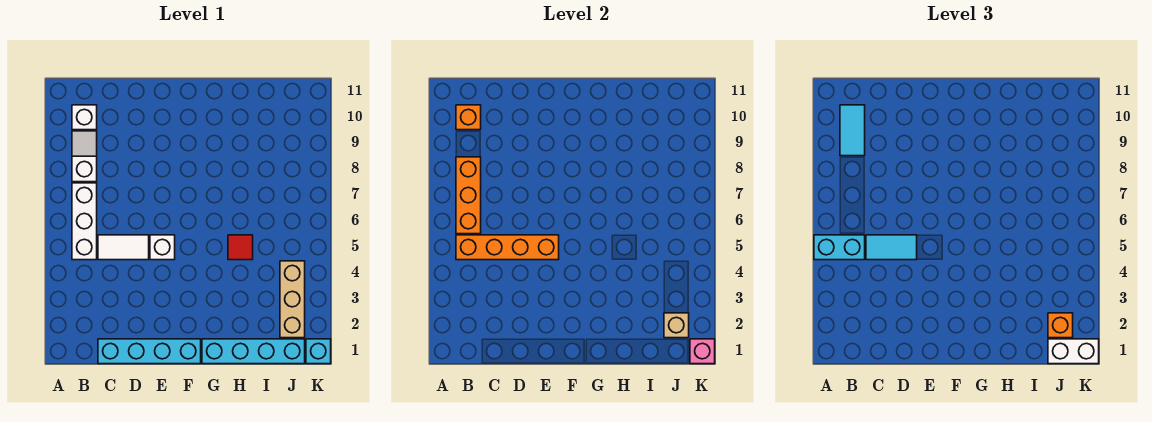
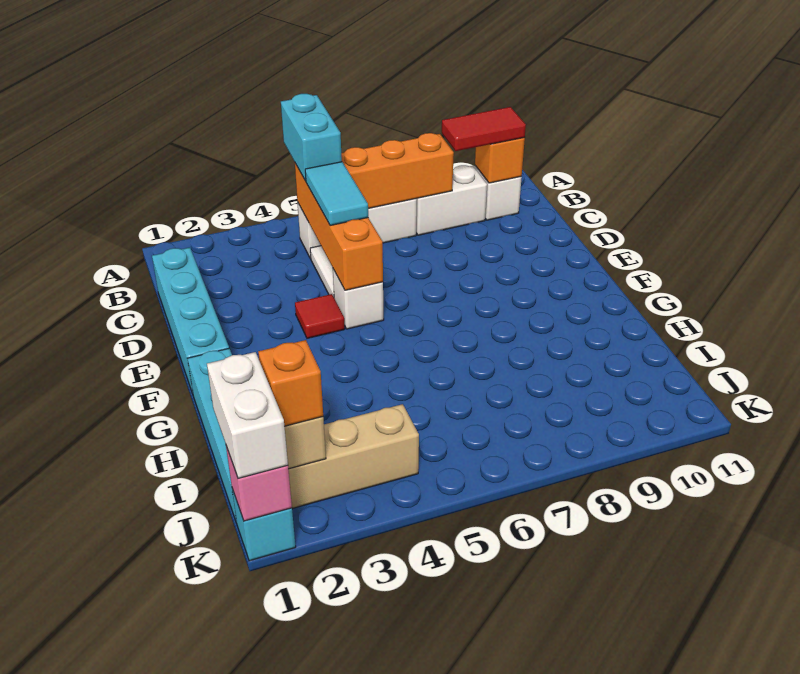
white slope B8:B9 level 1 top 8 -> white brick B8:B9 level 1
cyan tile B9:B10 level 3 -> red tile B9:B10 level 3
red tile H5 level 1 -> red tile E4 level 1

